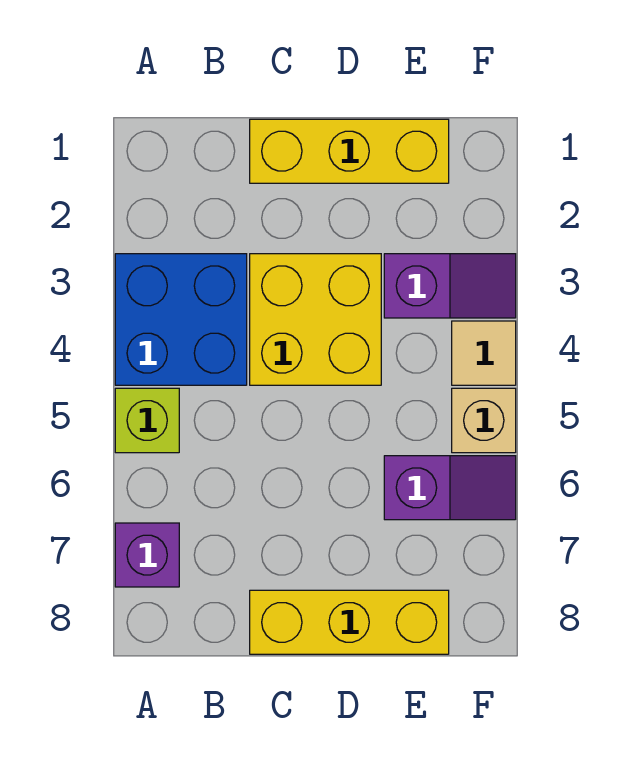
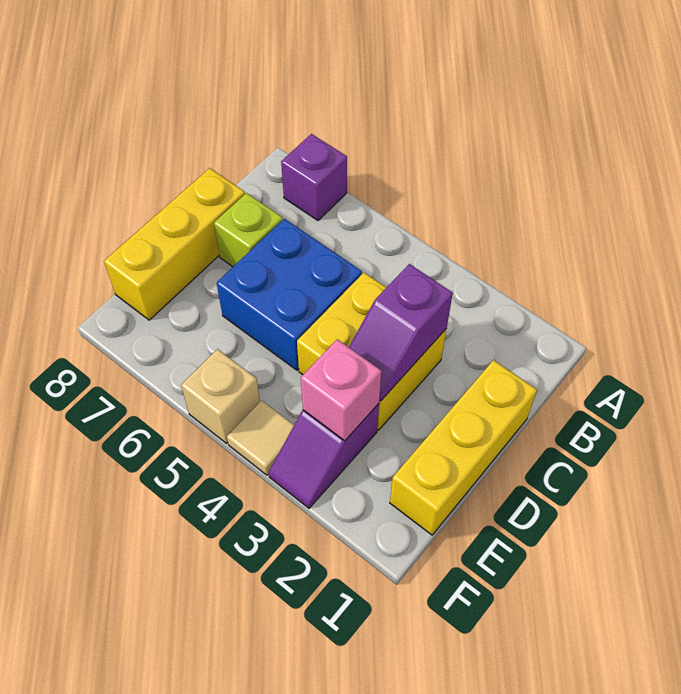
blue brick A3:B4 level 1 -> blue brick C5:D6 level 1
lime brick A5 level 1 -> lime brick C7 level 1
none -> pink brick E3 level 2
purple slope E6:F6 level 1 top E -> purple slope C3:D3 level 2 top C

